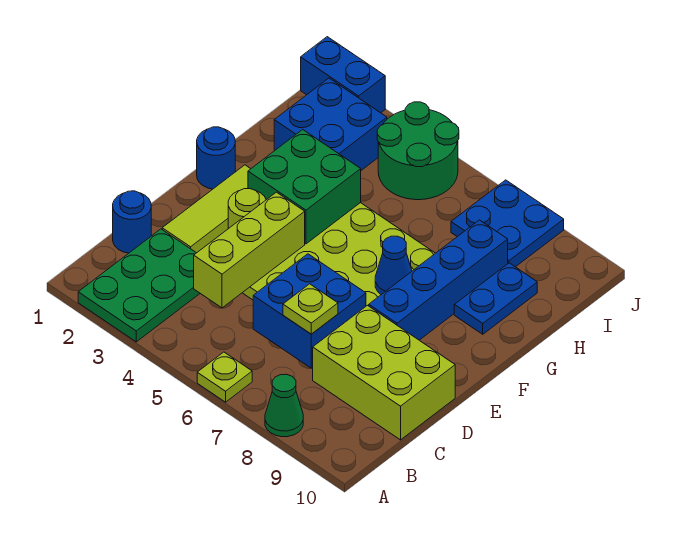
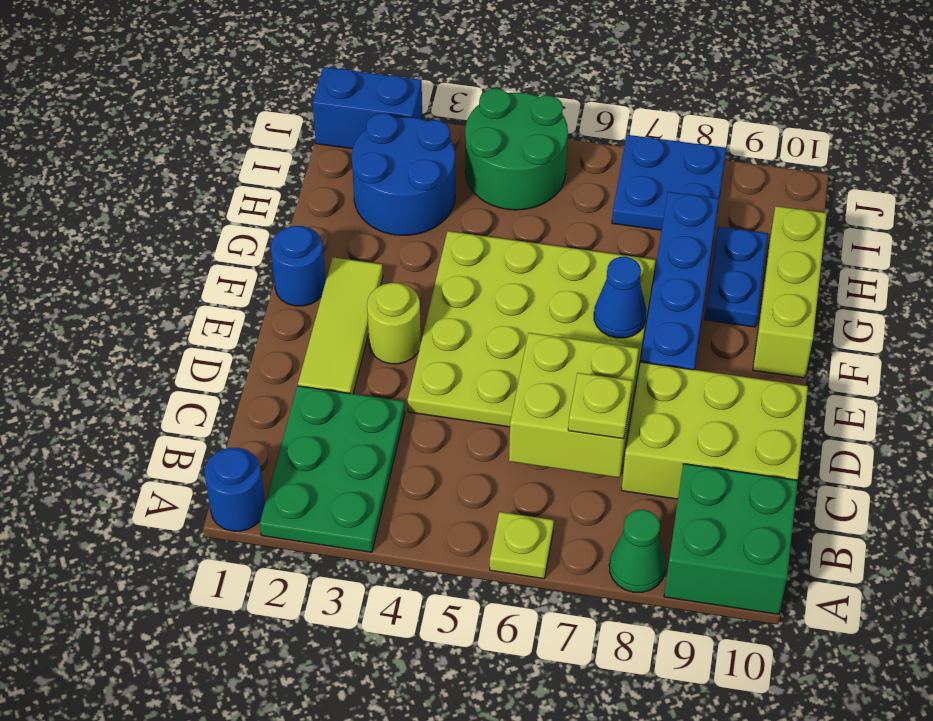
blue round brick C1 level 1 -> blue round brick A1 level 1
lime brick C4:E4 level 2 -> lime brick F10:H10 level 1
blue brick C6:D7 level 2 -> lime brick C6:D7 level 2
green brick F3:G4 level 2 -> green brick A9:B10 level 1
blue brick H2:I3 level 1 -> blue round brick H2:I3 level 1

